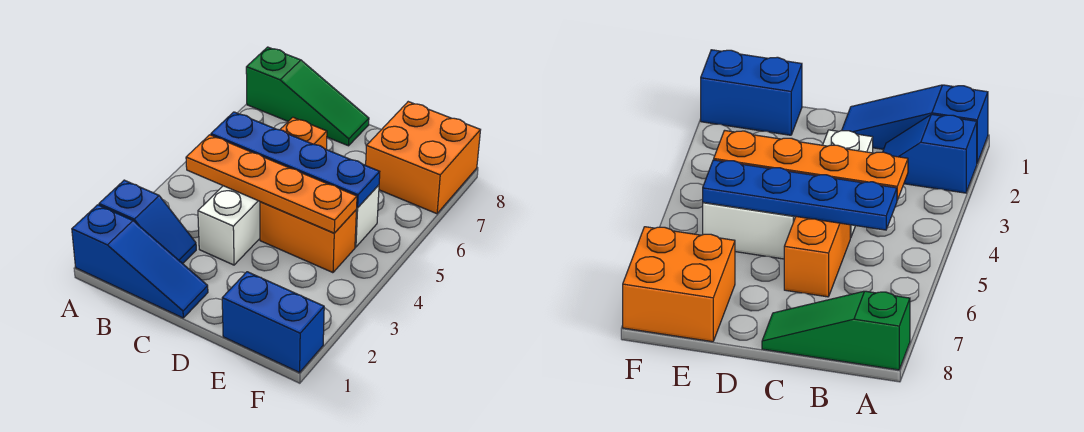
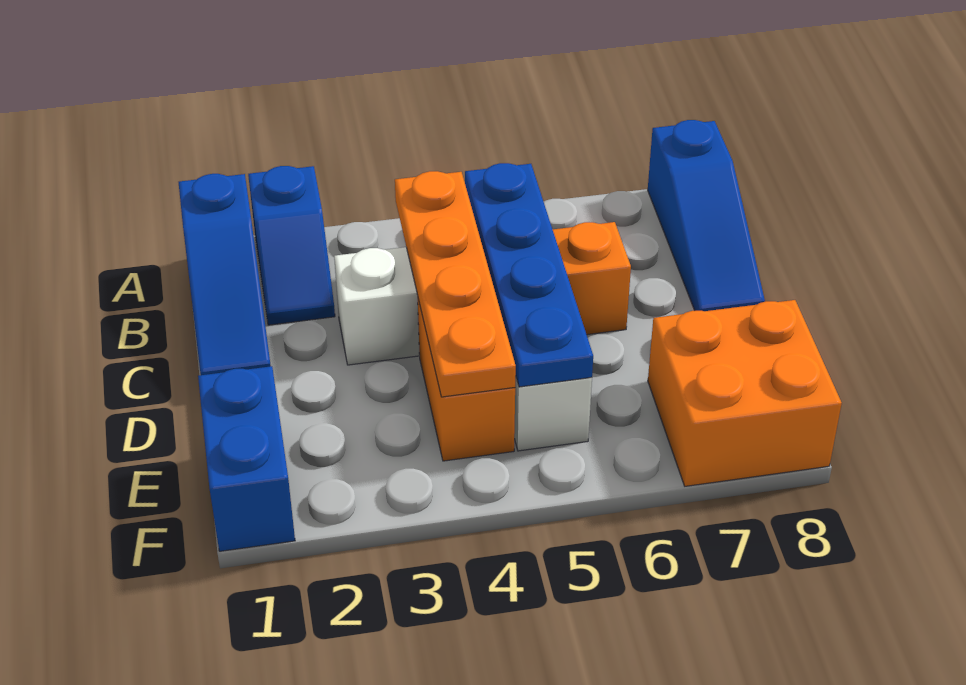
green slope A8:C8 level 1 top A -> blue slope A8:C8 level 1 top A

